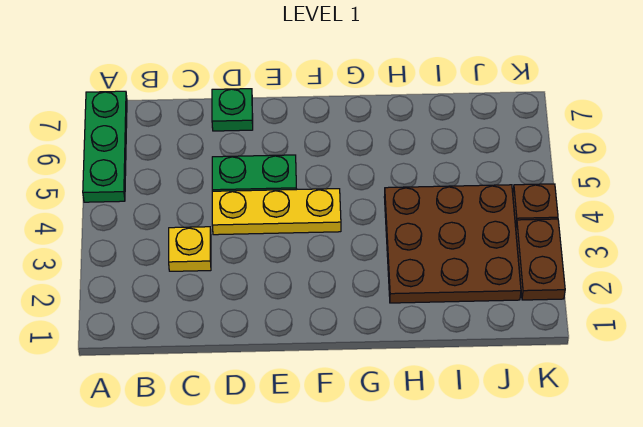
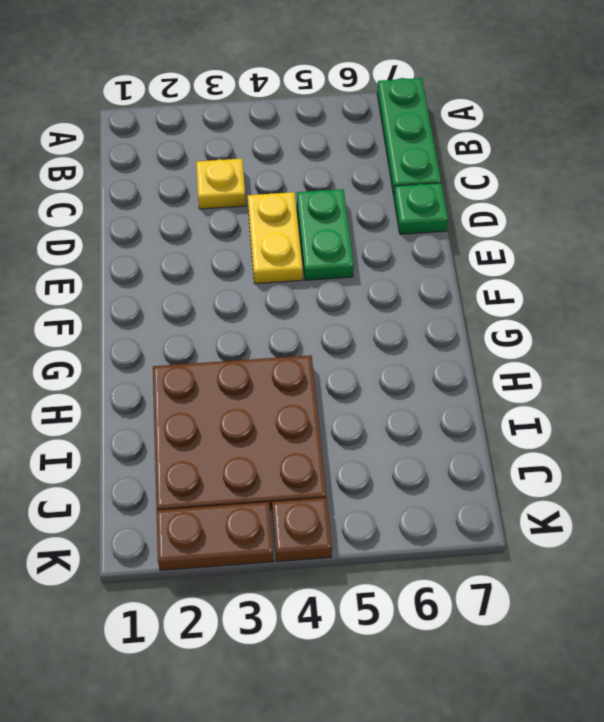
green plate A5:A7 level 1 -> green plate A7:C7 level 1
yellow plate D4:F4 level 1 -> yellow plate D4:E4 level 1

